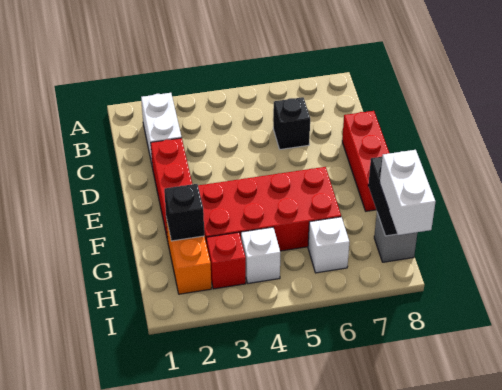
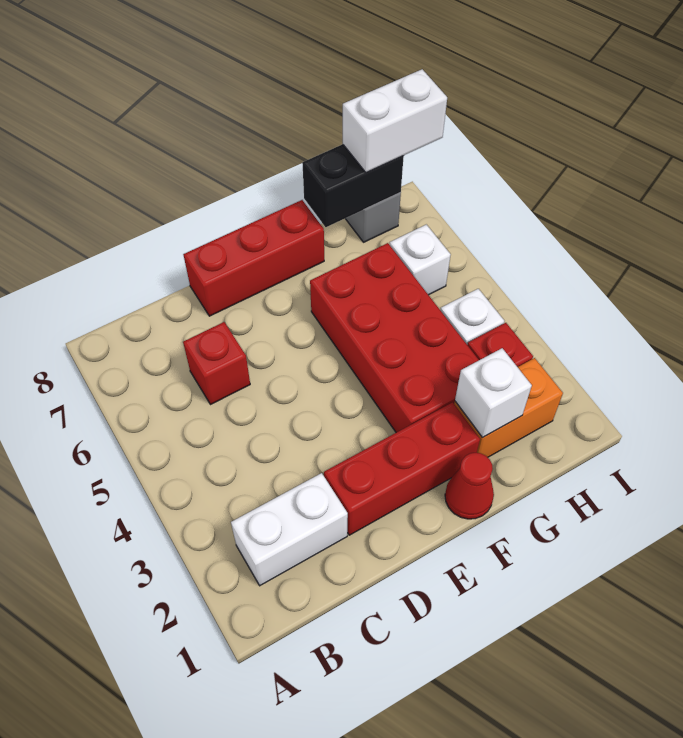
black brick C6 level 1 -> red brick C6 level 1
none -> red cone F1 level 1
black brick G2 level 2 -> white brick G2 level 2

